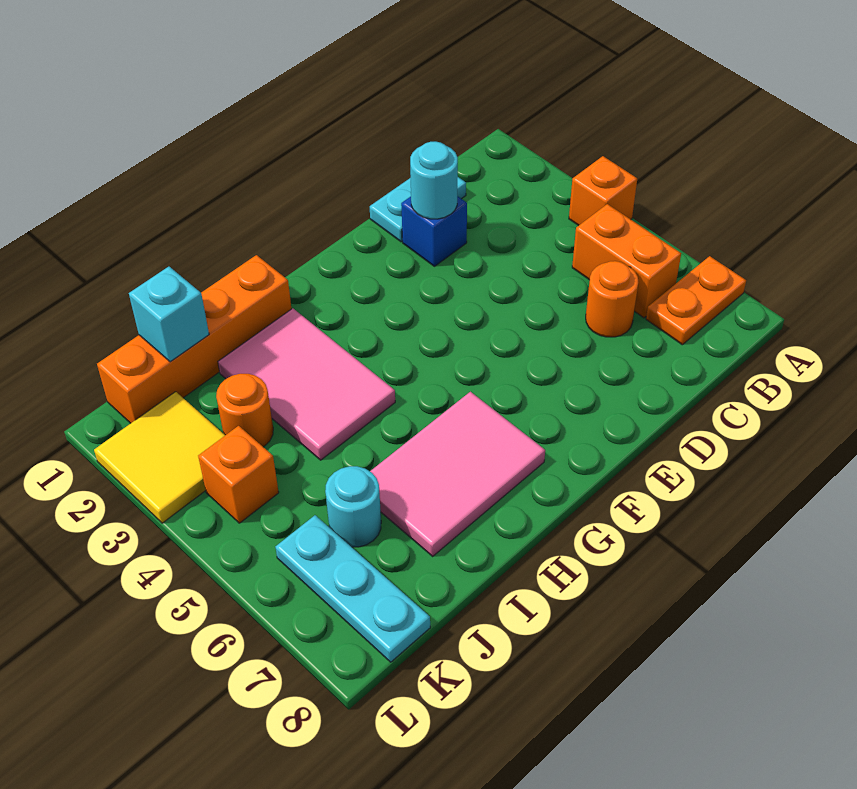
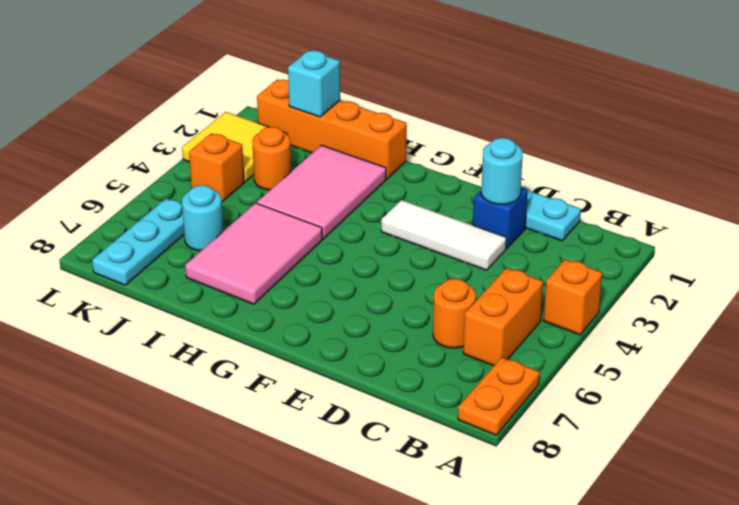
orange plate A7:B7 level 1 -> orange plate A7:A8 level 1
none -> white tile D3:F3 level 1
pink tile G6:I7 level 1 -> pink tile H5:I7 level 1

